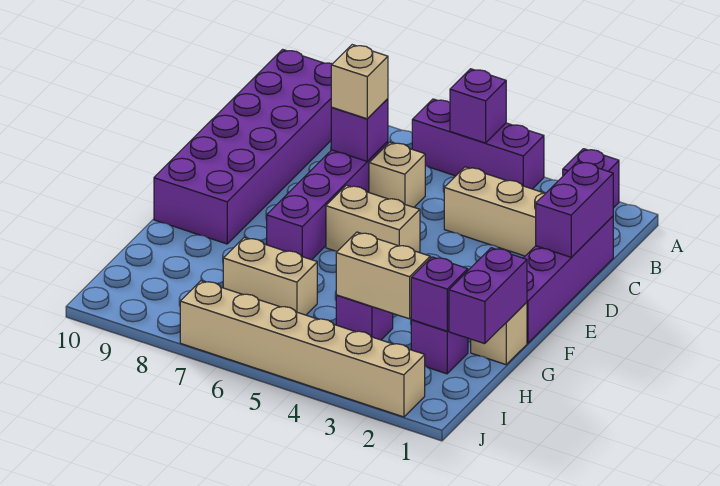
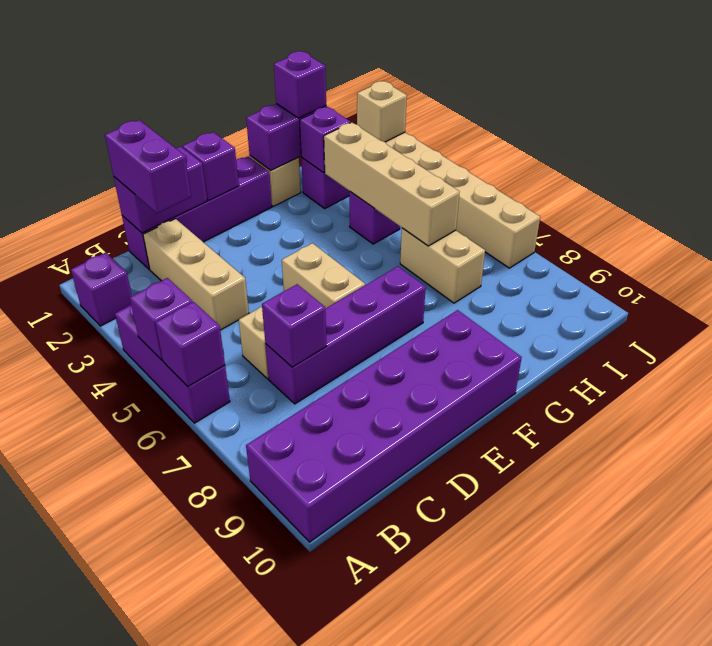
none -> purple brick A6 level 2
none -> purple brick C1:C2 level 3
tan brick C7 level 3 -> tan brick J2 level 2
none -> purple brick E1 level 2
none -> purple brick H1 level 3
tan brick H3:H4 level 2 -> tan brick H3:H6 level 2

